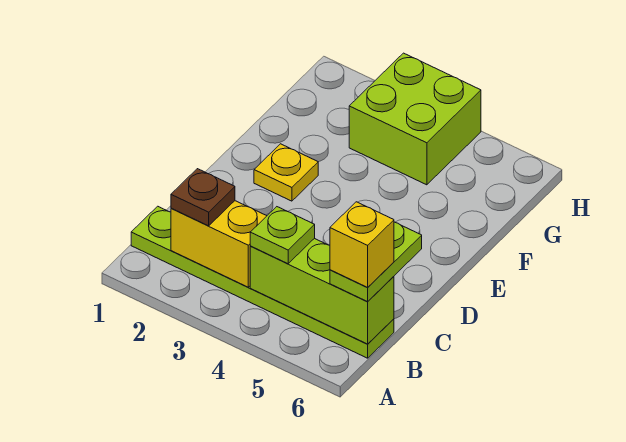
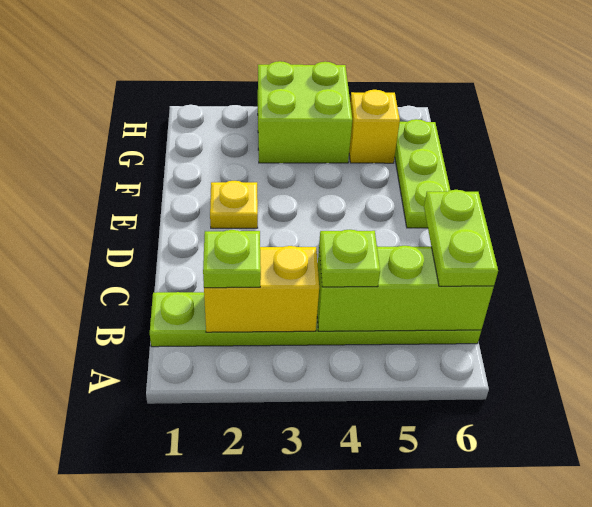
brown plate B2 level 3 -> lime plate B2 level 3
yellow brick B6 level 4 -> yellow brick G5 level 1
none -> lime plate E6:G6 level 1

